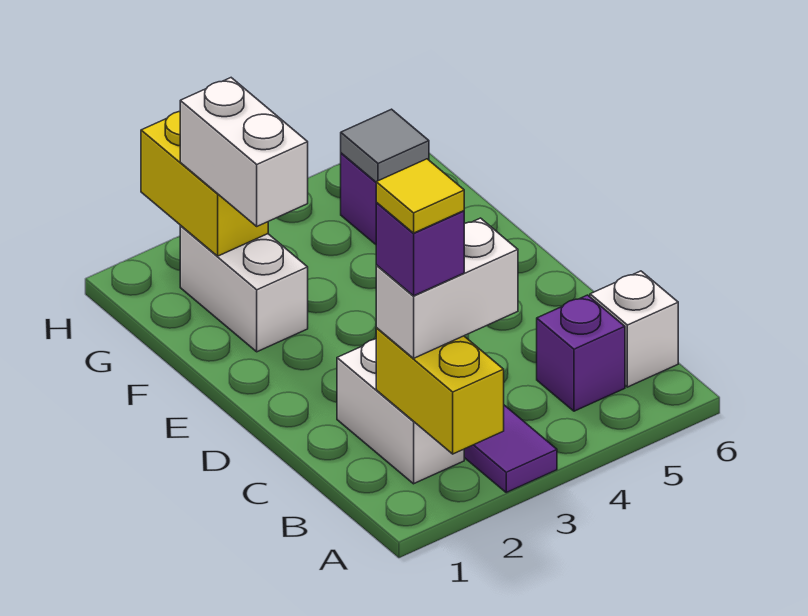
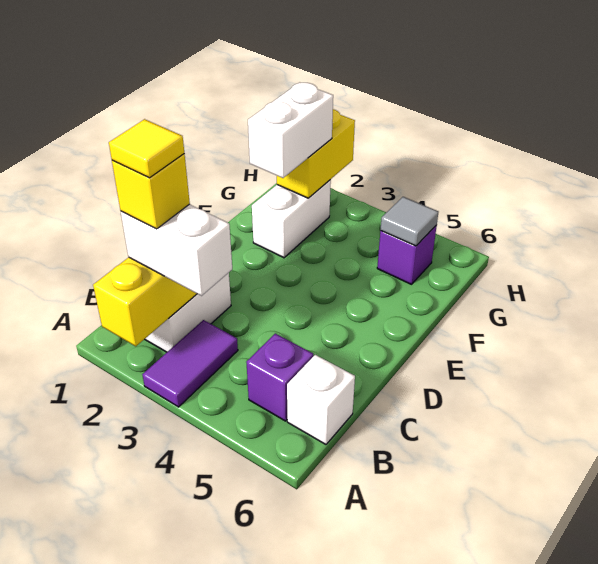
purple brick B2 level 4 -> yellow brick B2 level 4

